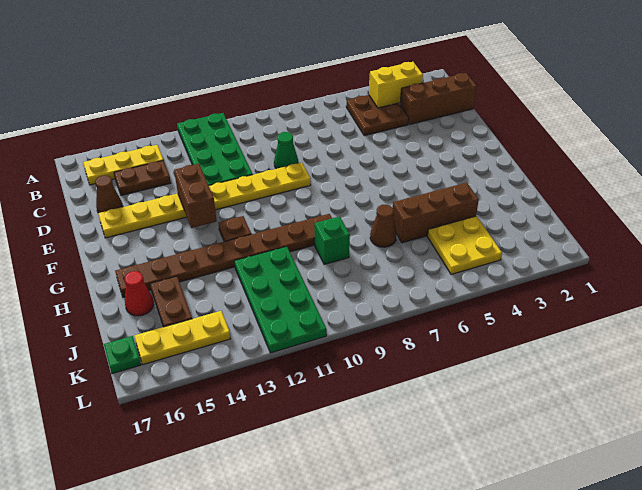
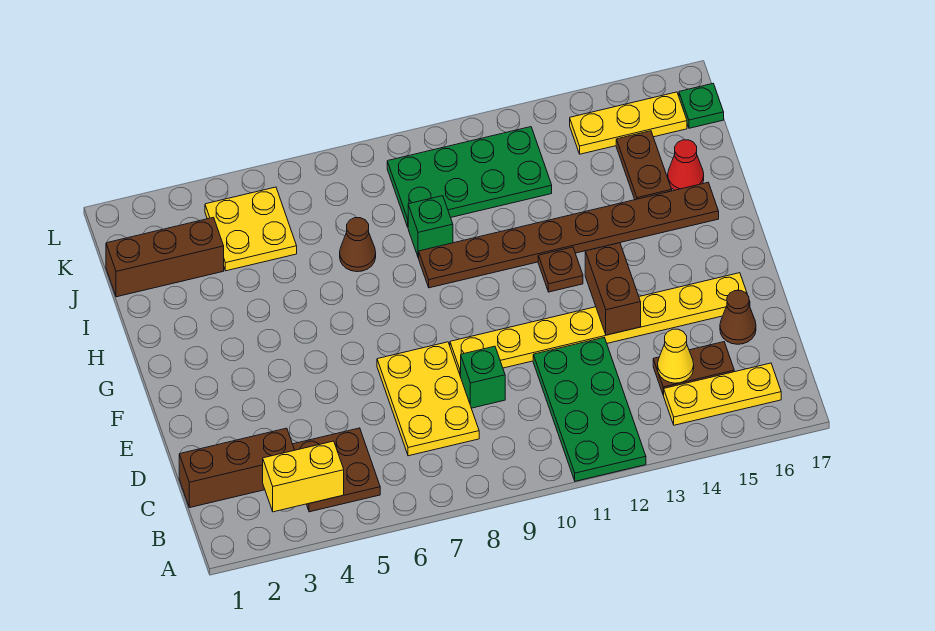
none -> yellow plate C7:E8 level 1
none -> yellow cone C14 level 2
green cone D9 level 1 -> green brick D9 level 1
brown brick I4:I6 level 1 -> brown brick J1:J3 level 1
green plate I11:L12 level 1 -> green plate J9:K12 level 1

